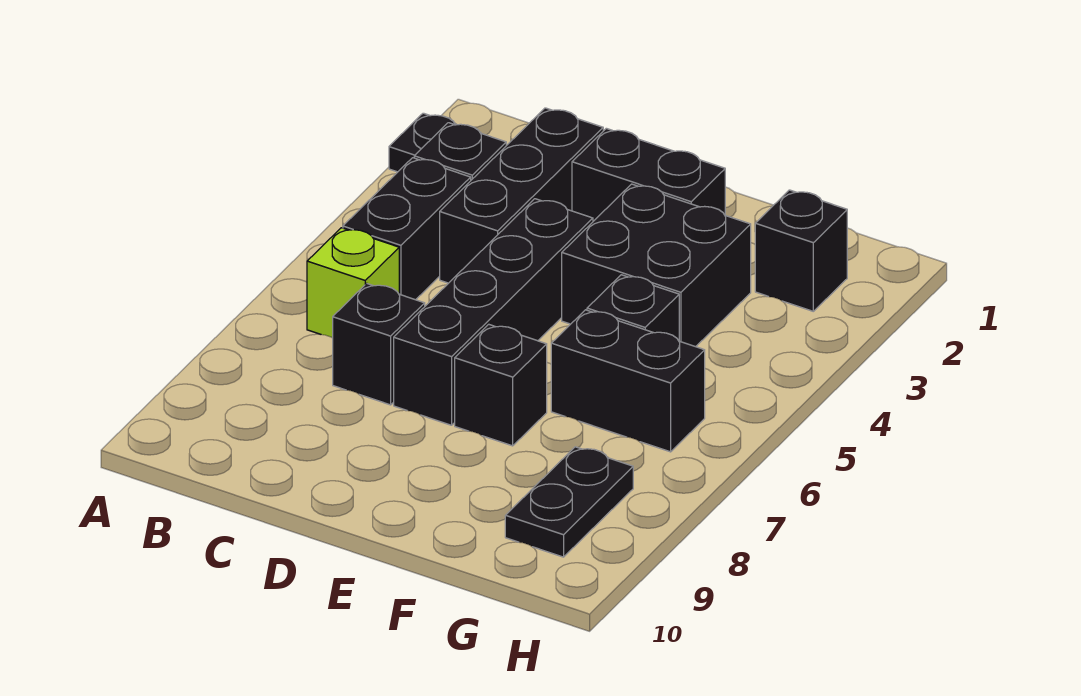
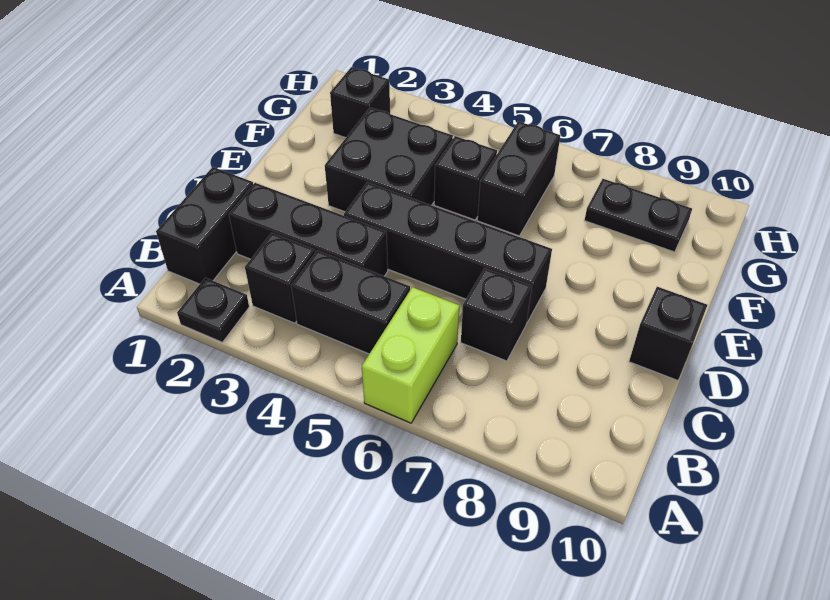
lime brick B6 level 1 -> lime brick A6:B6 level 1
black brick D2:E2 level 1 -> black brick B1:C1 level 1
black brick E7 level 1 -> black brick D10 level 1

